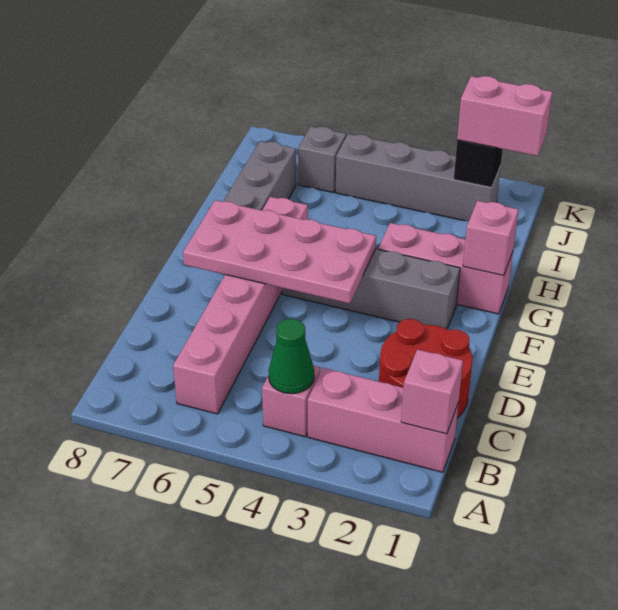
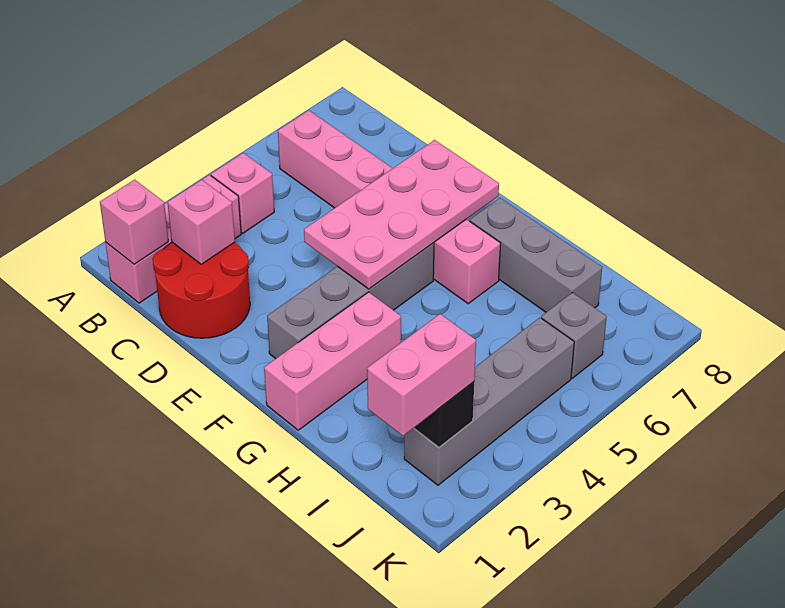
green cone B4 level 2 -> none
pink brick G1 level 2 -> pink brick C2 level 2

